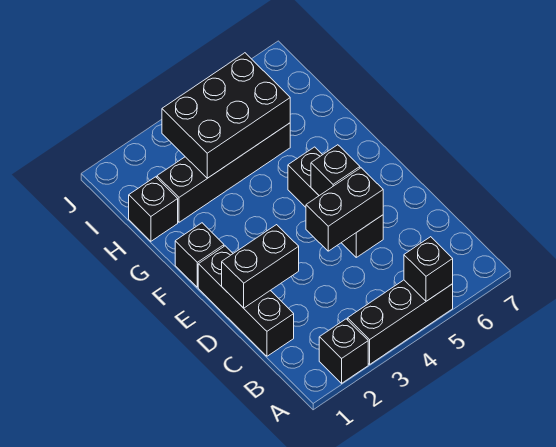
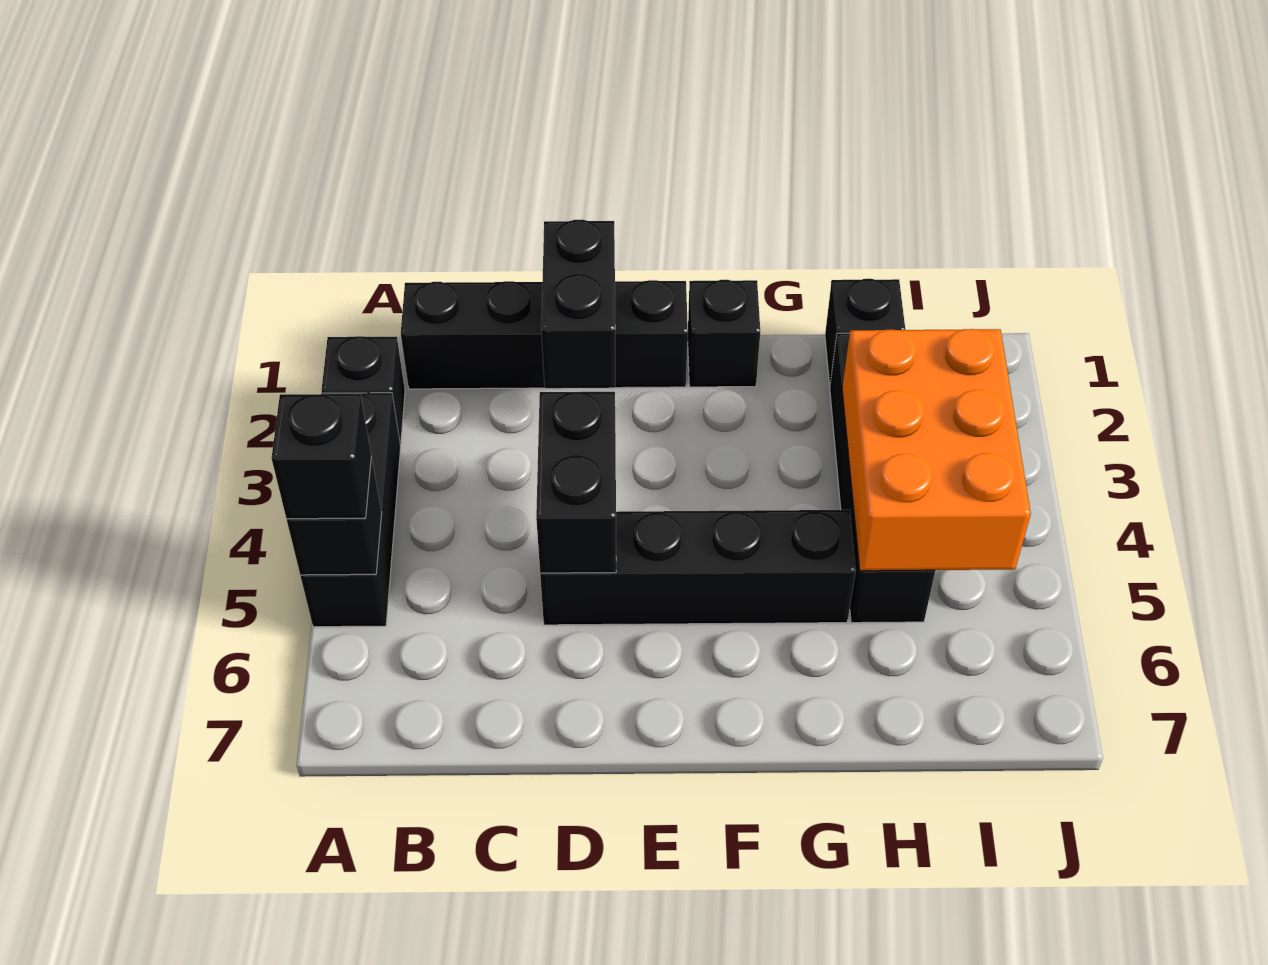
black brick C1:E1 level 1 -> black brick B1:E1 level 1
black brick D5:F5 level 1 -> black brick D5:G5 level 1
black brick E5 level 2 -> black brick A5 level 3
black brick H3:I5 level 2 -> orange brick H3:I5 level 2

